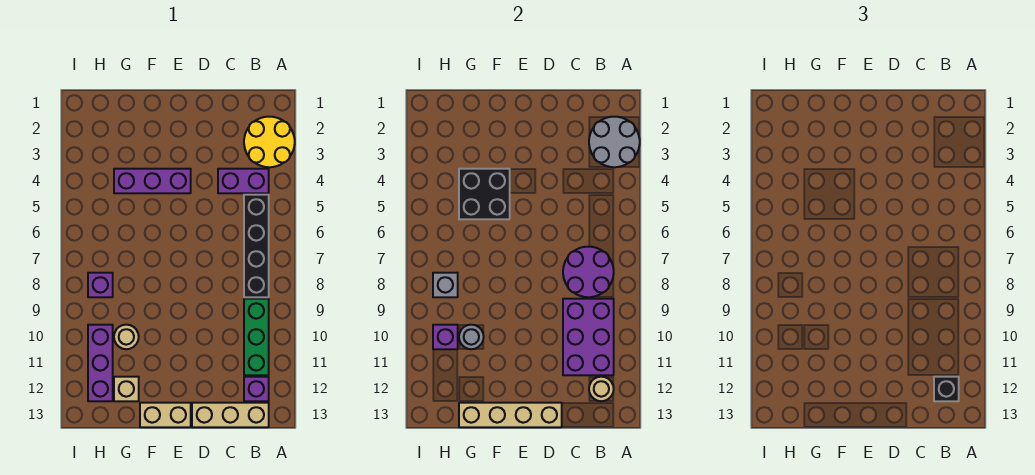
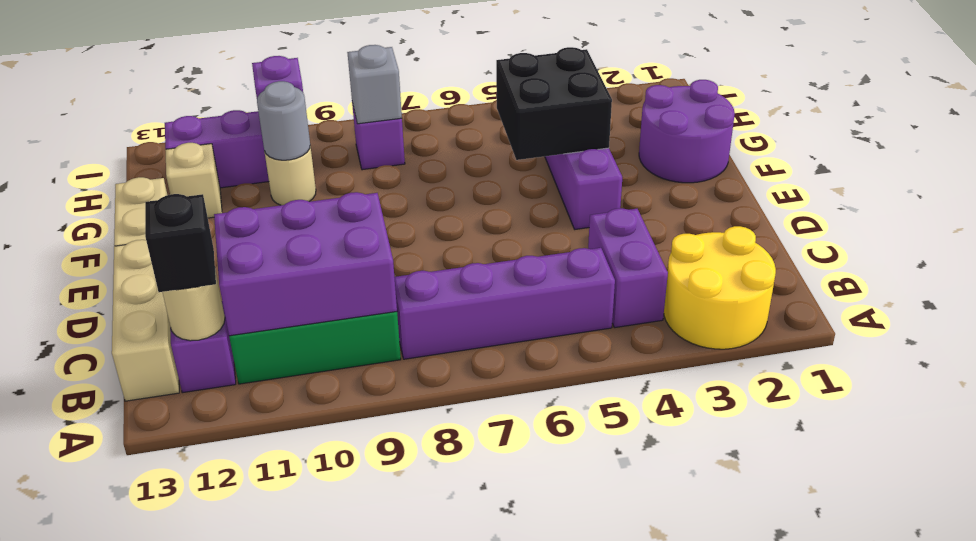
grey round brick A2:B3 level 2 -> none
black brick B5:B8 level 1 -> purple brick B5:B8 level 1
purple round brick B7:C8 level 2 -> purple round brick F1:G2 level 1
tan brick D13:G13 level 2 -> none

